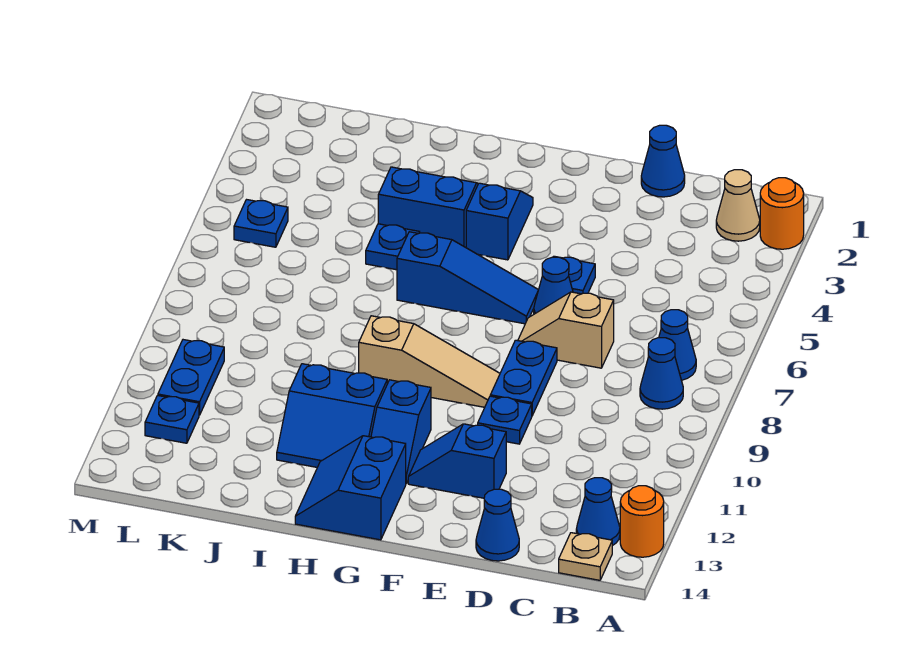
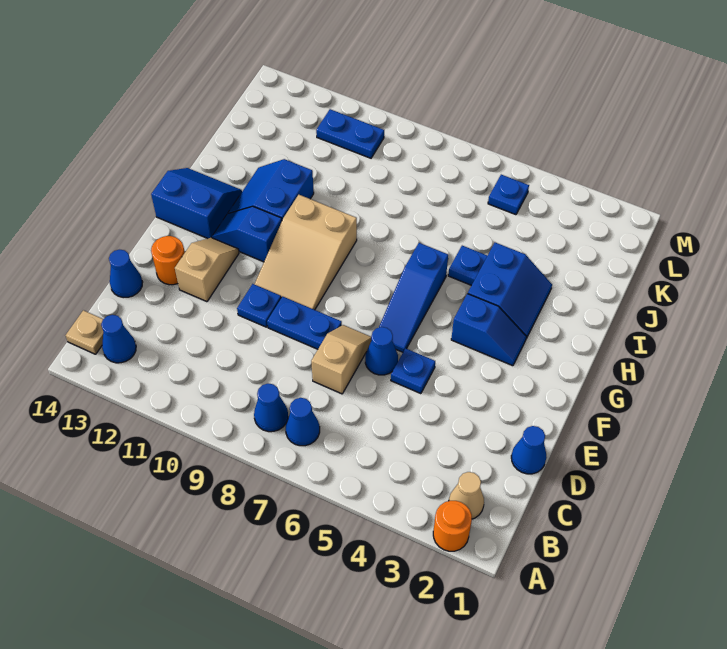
orange round brick A13 level 1 -> orange round brick E13 level 1
blue slope E12:F12 level 1 top E -> tan slope E12:F12 level 1 top E
tan slope F9:H9 level 1 top H -> tan slope F9:H10 level 1 top H
blue plate L12 level 1 -> none

